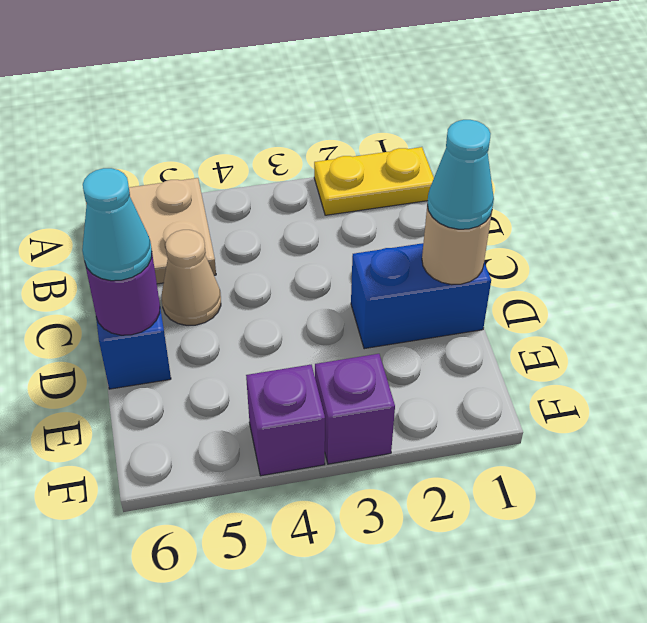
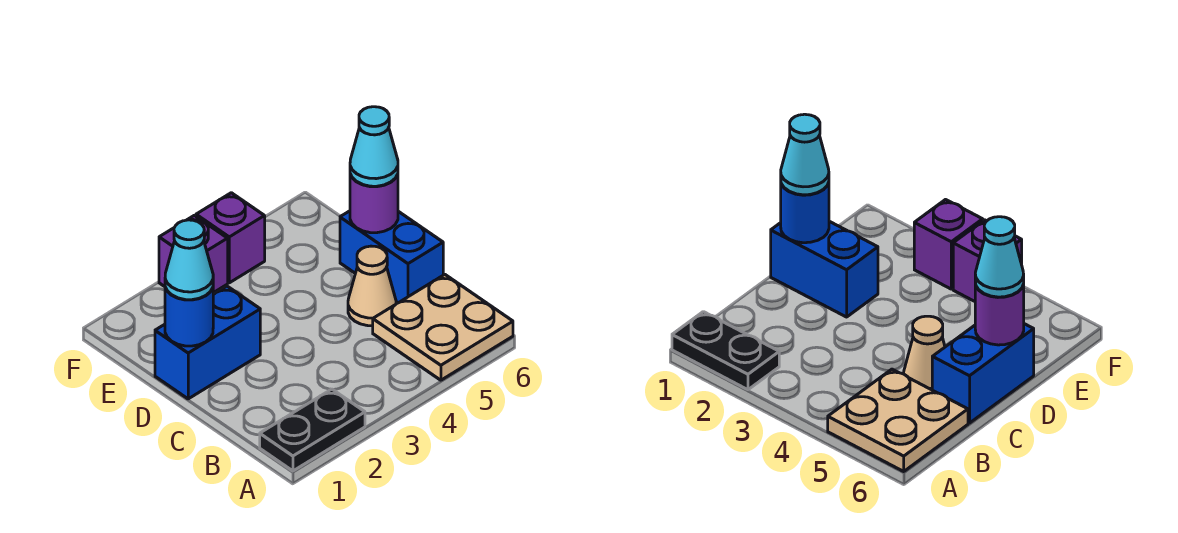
yellow plate A1:A2 level 1 -> black plate A1:A2 level 1
tan round brick D1 level 2 -> blue round brick D1 level 2

